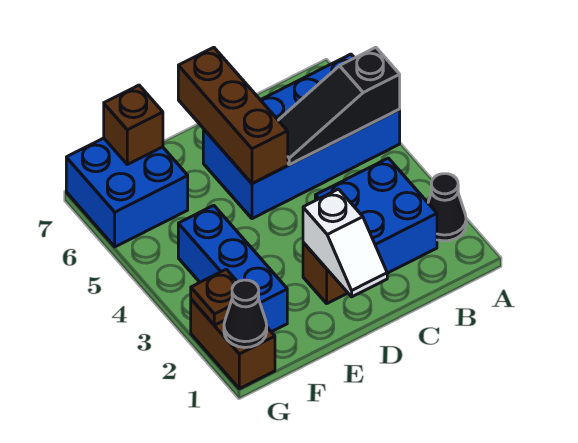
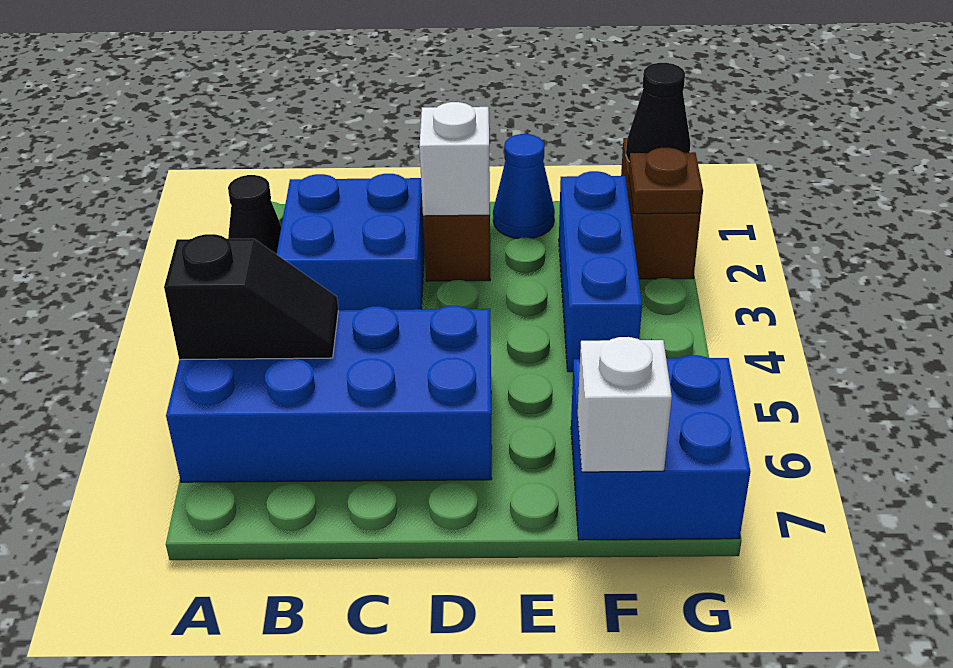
black slope A5:C5 level 2 top A -> black slope A5:B5 level 2 top A
brown brick D5:D7 level 2 -> none
none -> blue cone E1 level 1
brown brick F7 level 2 -> white brick F7 level 2

